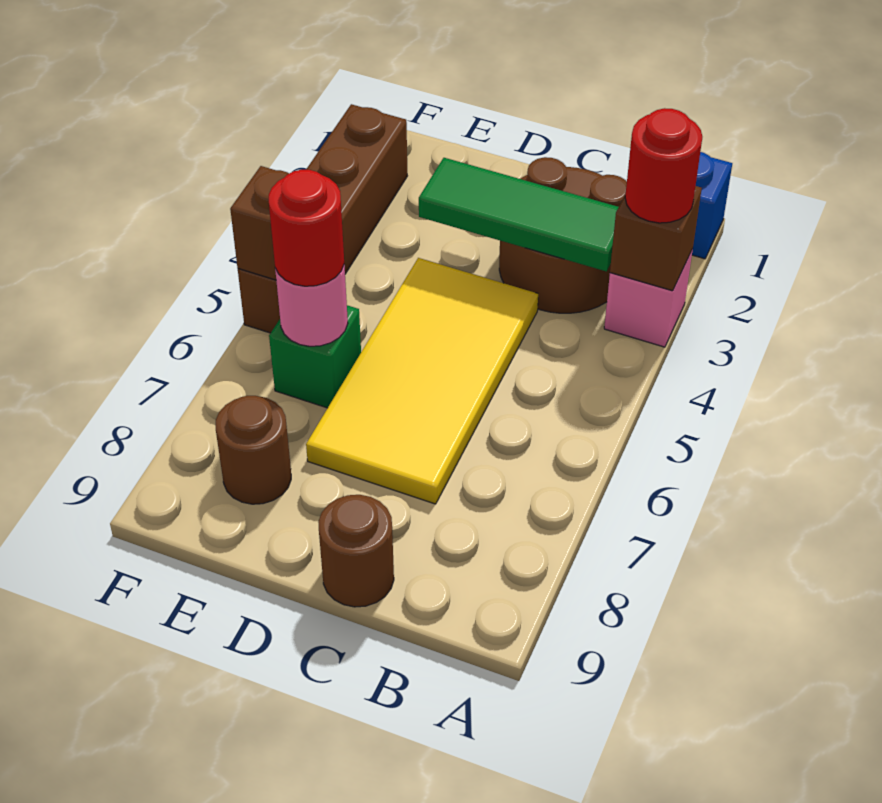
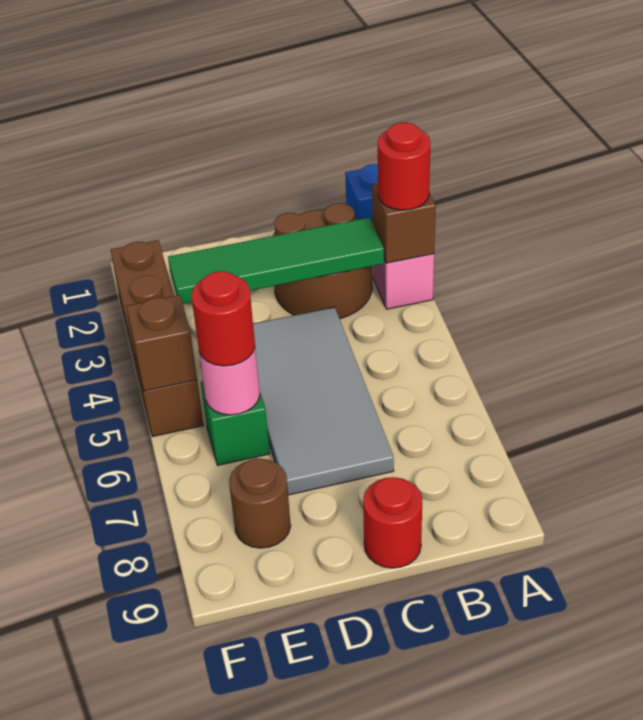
green tile B3:D3 level 2 -> green tile B3:E3 level 2
yellow tile C4:D7 level 1 -> grey tile C4:D7 level 1
brown round brick C9 level 1 -> red round brick C9 level 1

